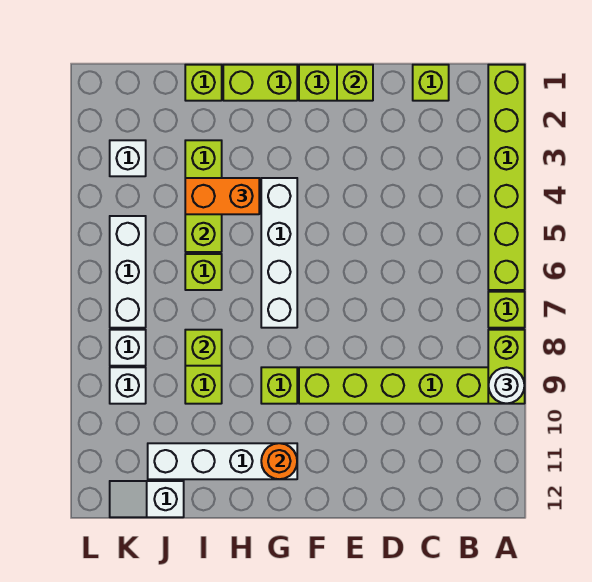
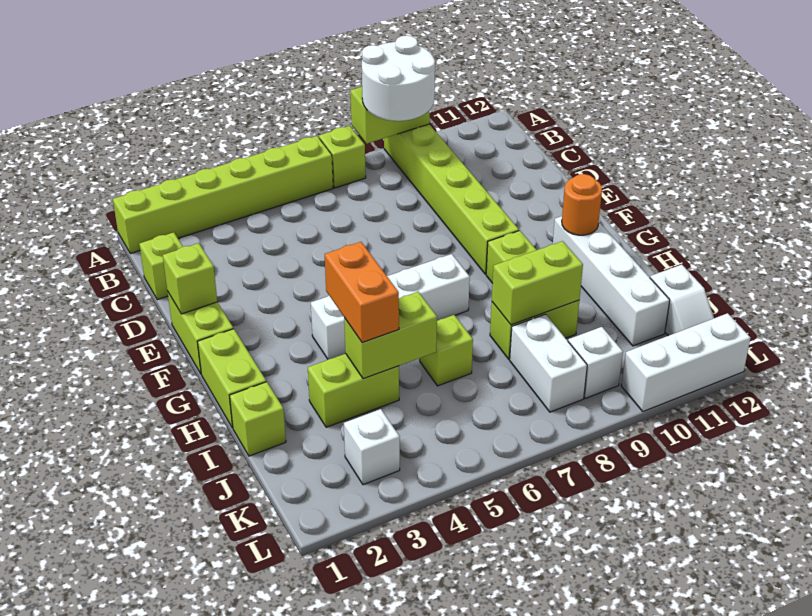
white round brick A9 level 3 -> white round brick A8:B9 level 3
lime brick I8 level 2 -> lime brick I8:I9 level 2
white brick K5:K7 level 1 -> white brick L10:L12 level 1
white brick K8 level 1 -> white brick J8:K8 level 1

